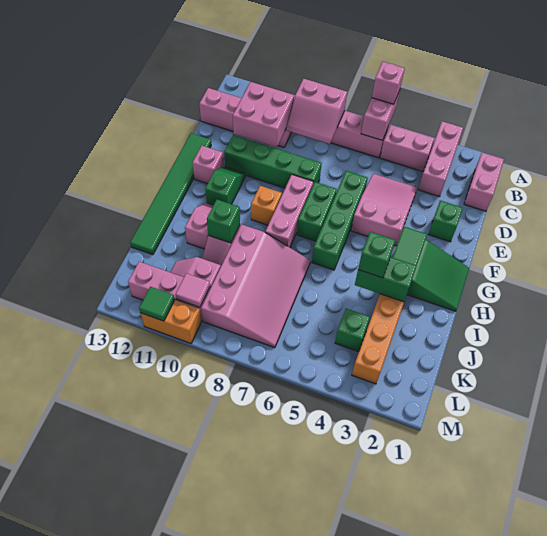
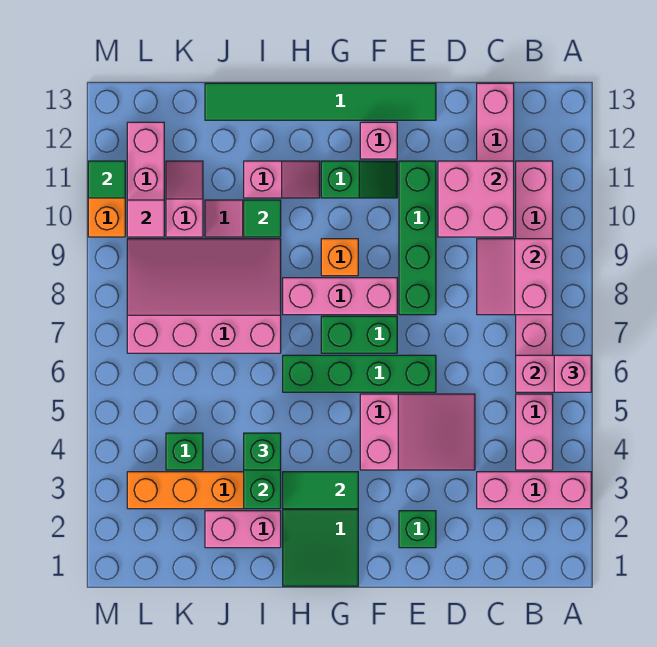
pink brick B1:C1 level 1 -> pink brick I2:J2 level 1
pink slope I7:L9 level 1 top 9 -> pink slope I7:L9 level 1 top 7
green brick I10 level 2 -> green tile I10 level 2

